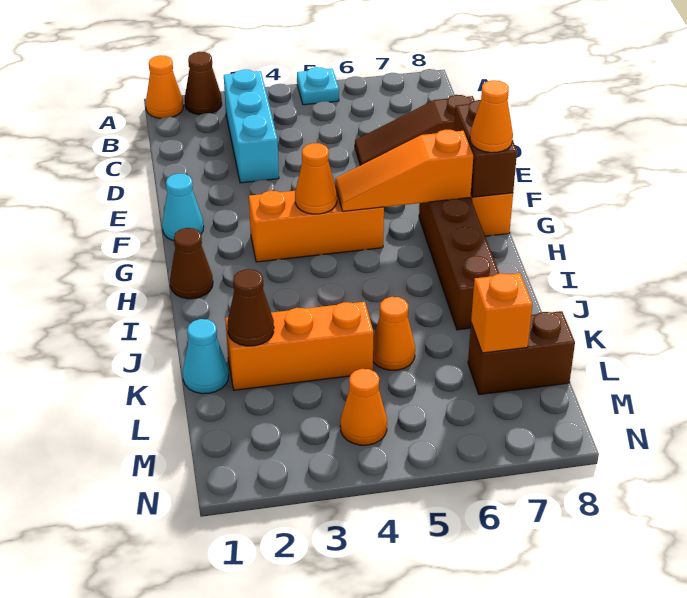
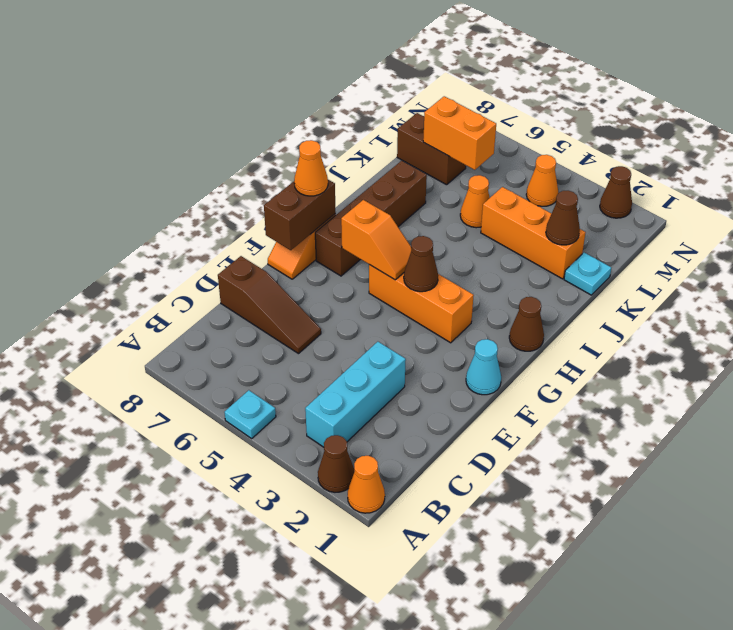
orange cone G4 level 2 -> brown cone G4 level 2
orange slope G5:G7 level 2 top 7 -> orange slope G5:G6 level 2 top 6
cyan cone K1 level 1 -> cyan plate K1 level 1
orange brick L7 level 2 -> orange brick L6:L7 level 2
none -> brown cone N2 level 1

